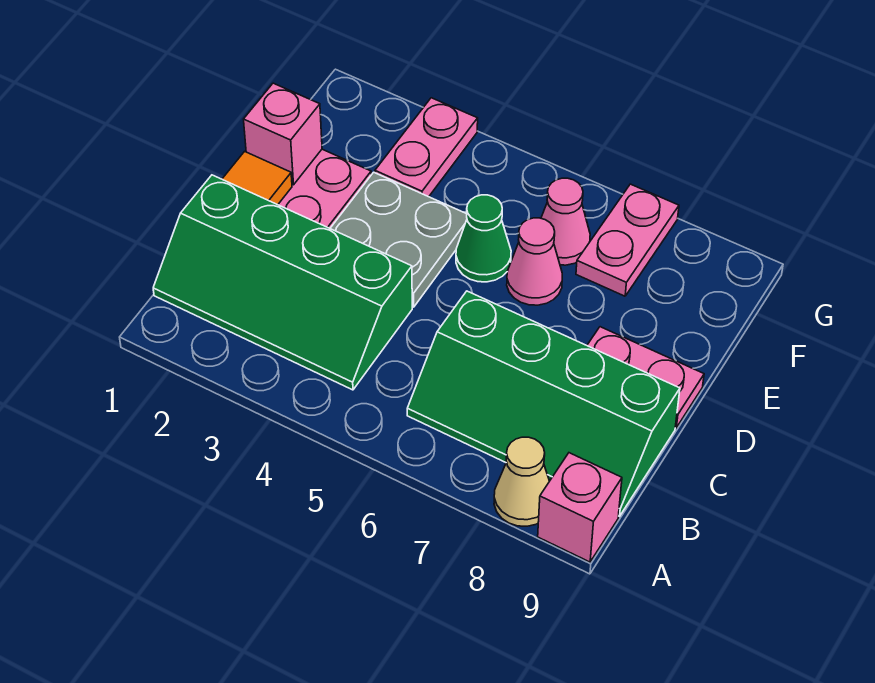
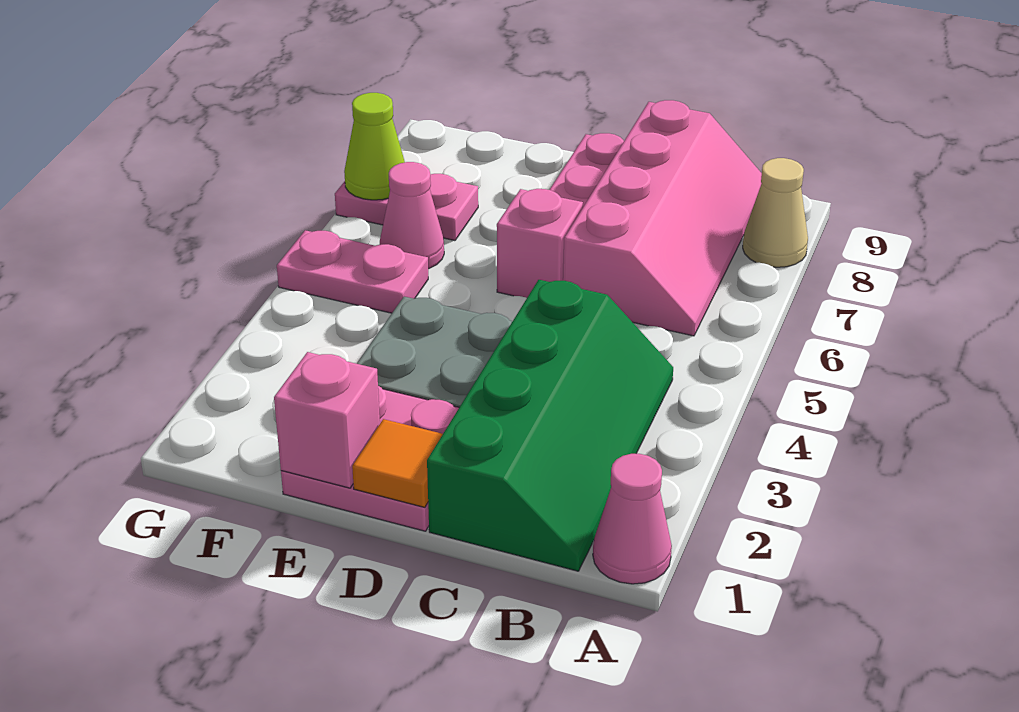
pink brick A9 level 1 -> pink brick D6 level 1
green slope B6:C9 level 1 top C -> pink slope B6:C9 level 1 top C
green cone E5 level 1 -> none
pink cone E6 level 1 -> pink cone A1 level 1
pink plate F3:G3 level 1 -> pink plate F5:G5 level 1
none -> lime cone G7 level 2

